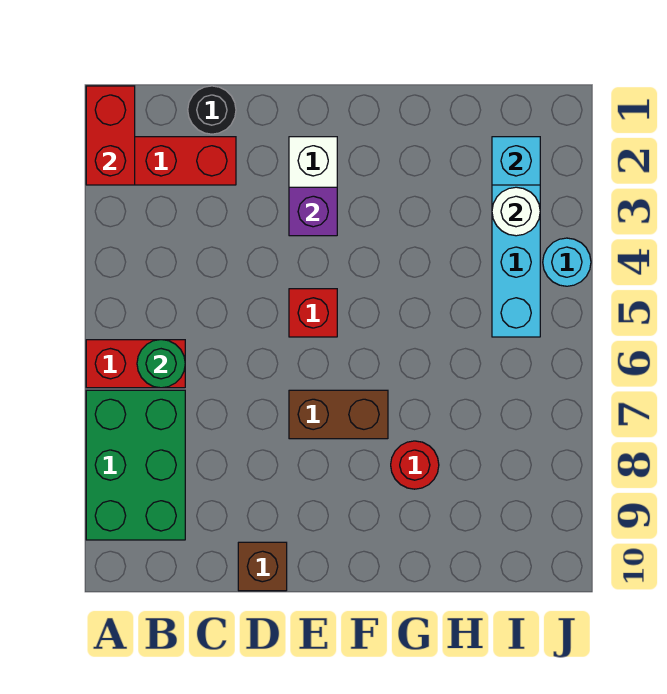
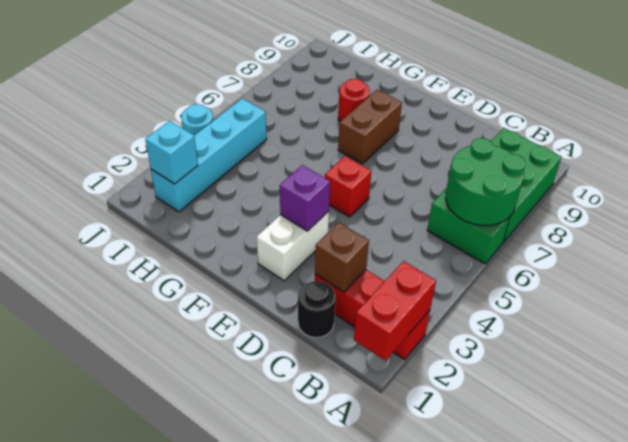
red brick A6:B6 level 1 -> green brick A6:B6 level 1
green round brick B6 level 2 -> green round brick A6:B7 level 2
brown brick D10 level 1 -> brown brick C2 level 2
brown brick E7:F7 level 1 -> brown brick F7:F8 level 1
white round brick I3 level 2 -> none

